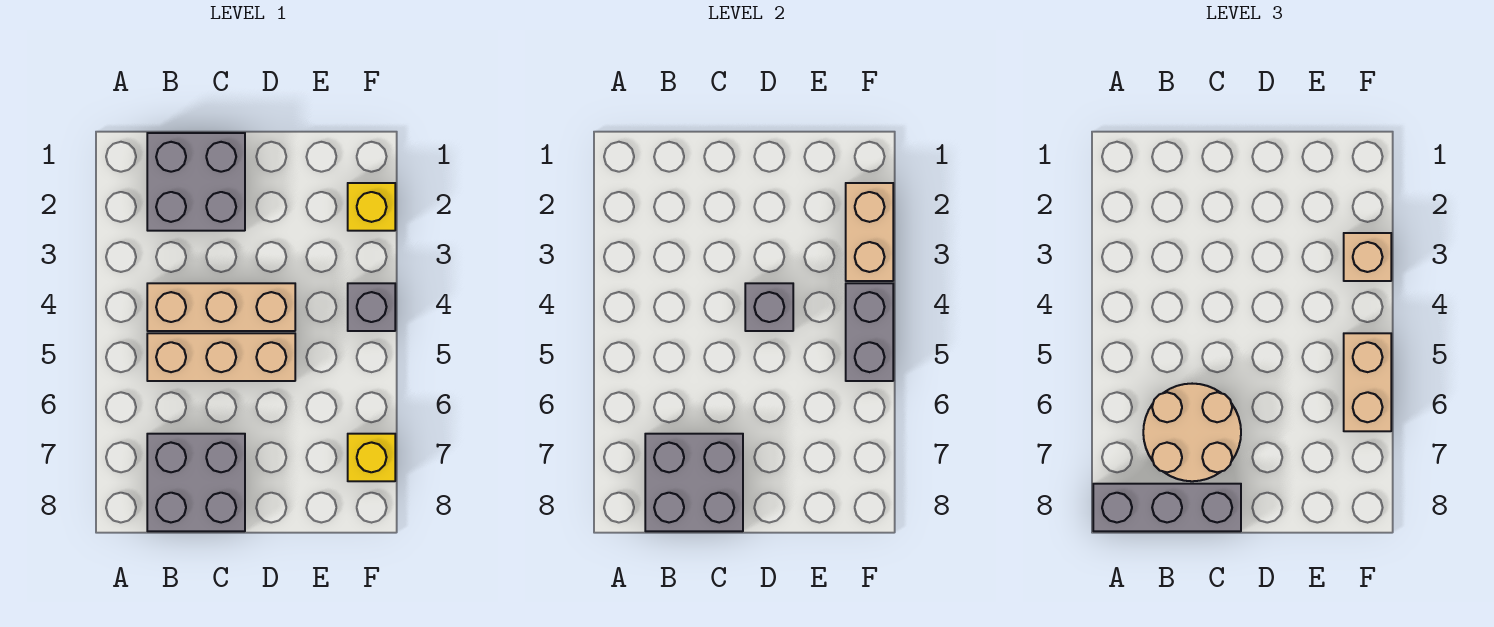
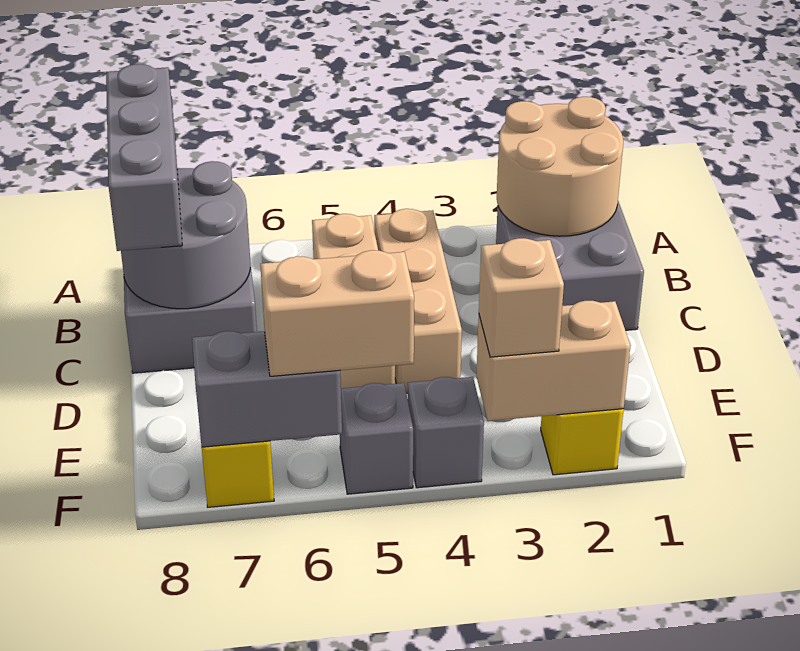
tan round brick B6:C7 level 3 -> tan round brick A1:B2 level 2
grey brick B7:C8 level 2 -> grey round brick B7:C8 level 2
grey brick D4 level 2 -> grey brick F5 level 1
grey brick F4:F5 level 2 -> grey brick F6:F7 level 2

